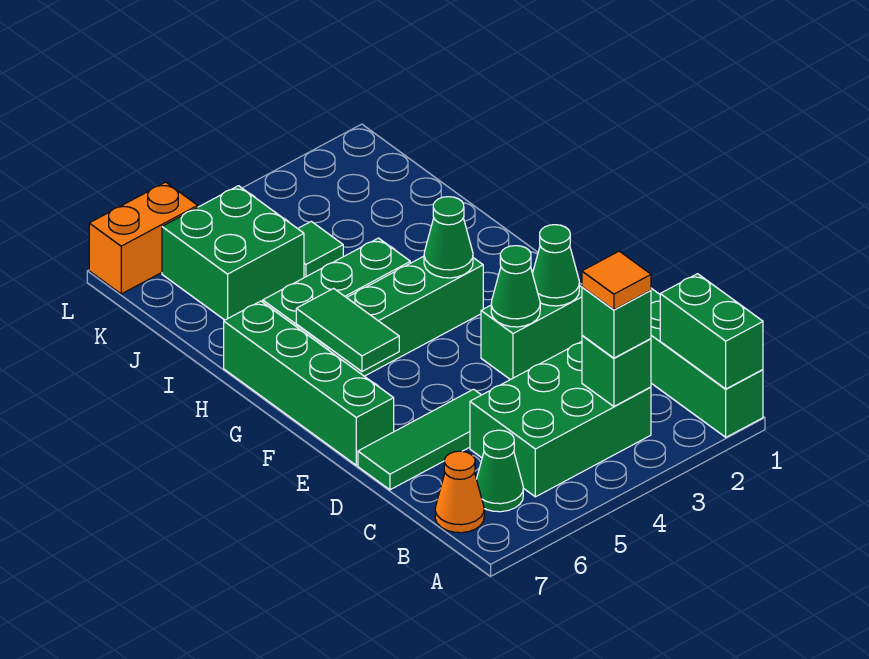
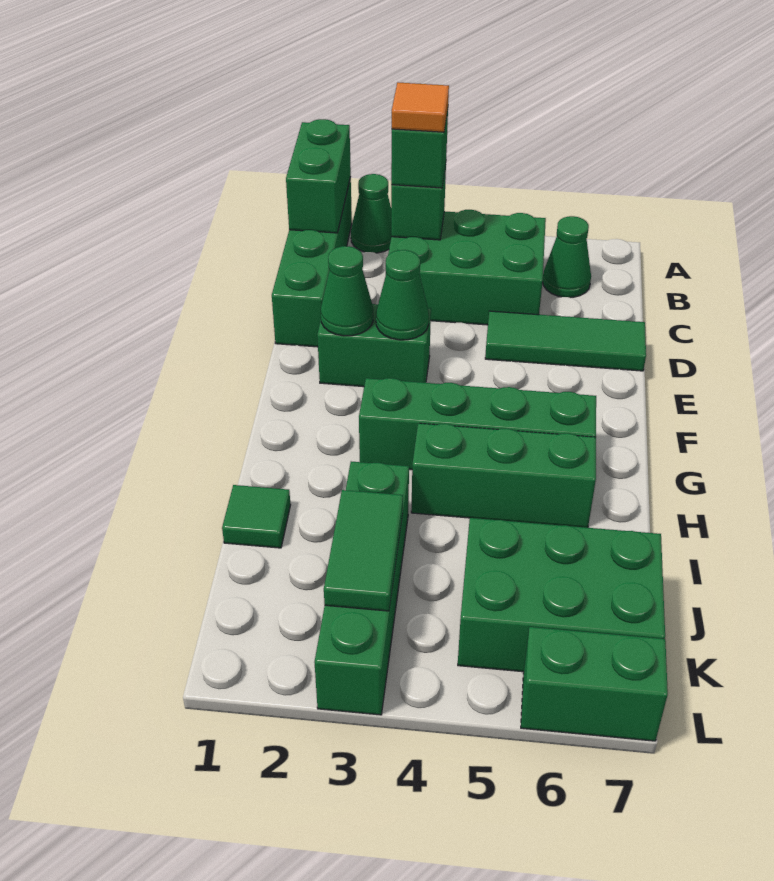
orange cone B7 level 1 -> none
green brick E7:H7 level 1 -> green brick I3:L3 level 1
green tile F6:G6 level 2 -> green tile J3:K3 level 2
green cone G3 level 2 -> green cone A2 level 1
green tile J4 level 1 -> green tile I1 level 1
green brick J5:K6 level 1 -> green brick J5:K7 level 1
orange brick L6:L7 level 1 -> green brick L6:L7 level 1

